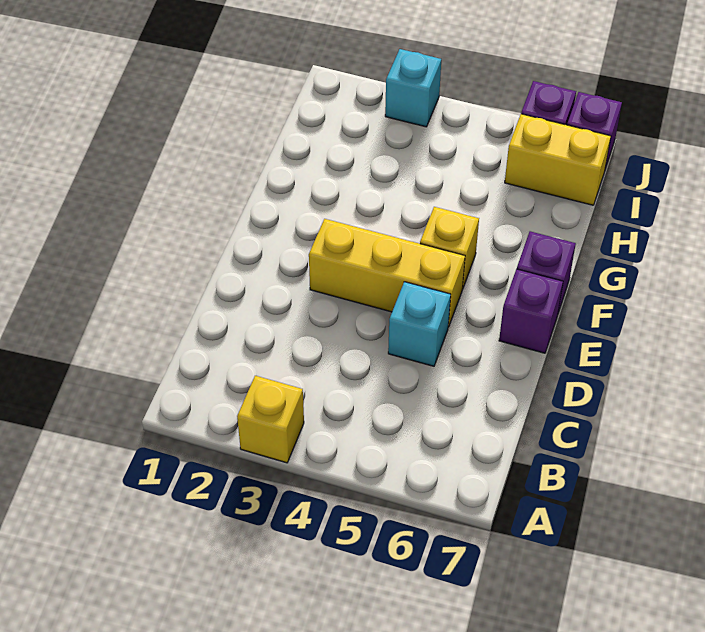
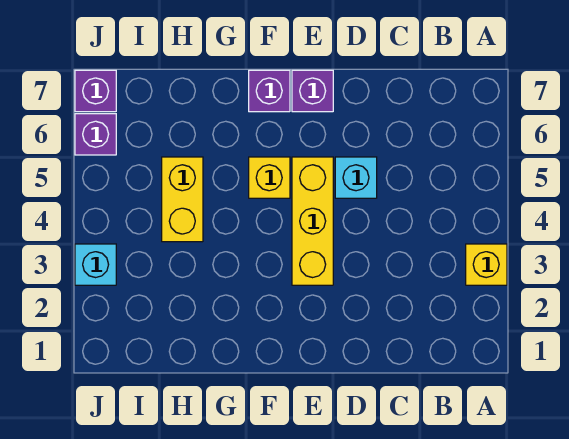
yellow brick I6:I7 level 1 -> yellow brick H4:H5 level 1

